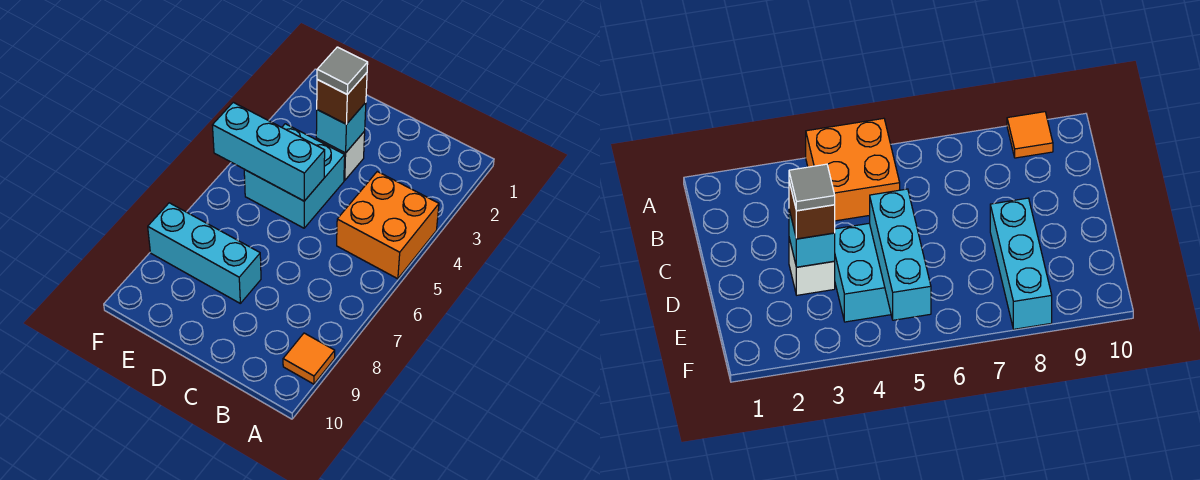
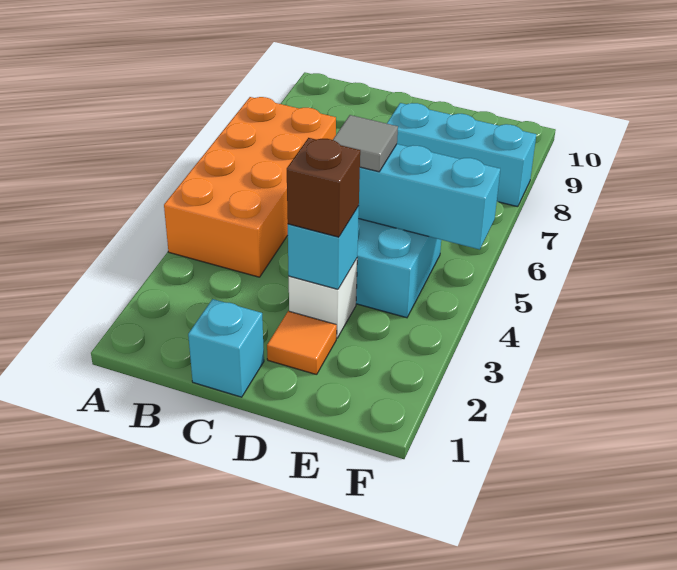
orange brick A4:B5 level 1 -> orange brick A4:B7 level 1
orange tile A9 level 1 -> orange tile D2 level 1
none -> cyan brick C1 level 1
grey tile D3 level 4 -> grey tile D5 level 3

